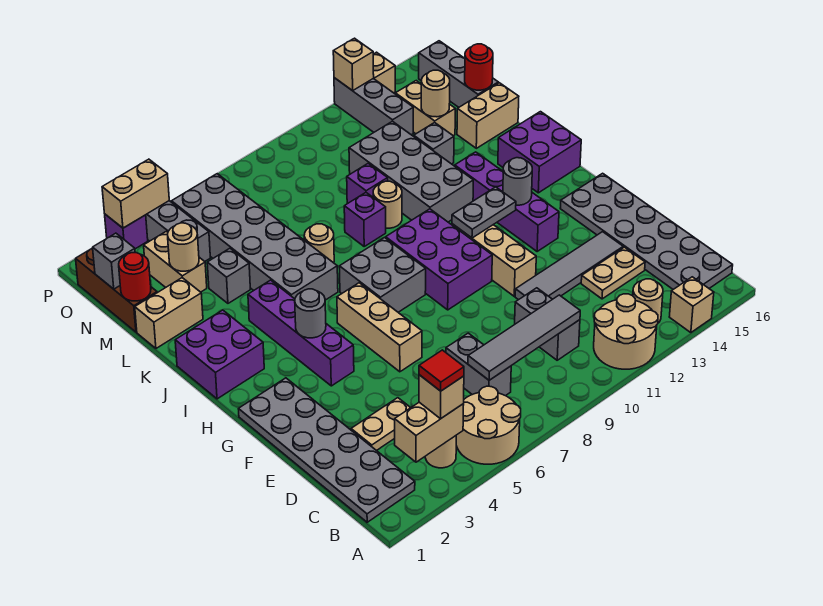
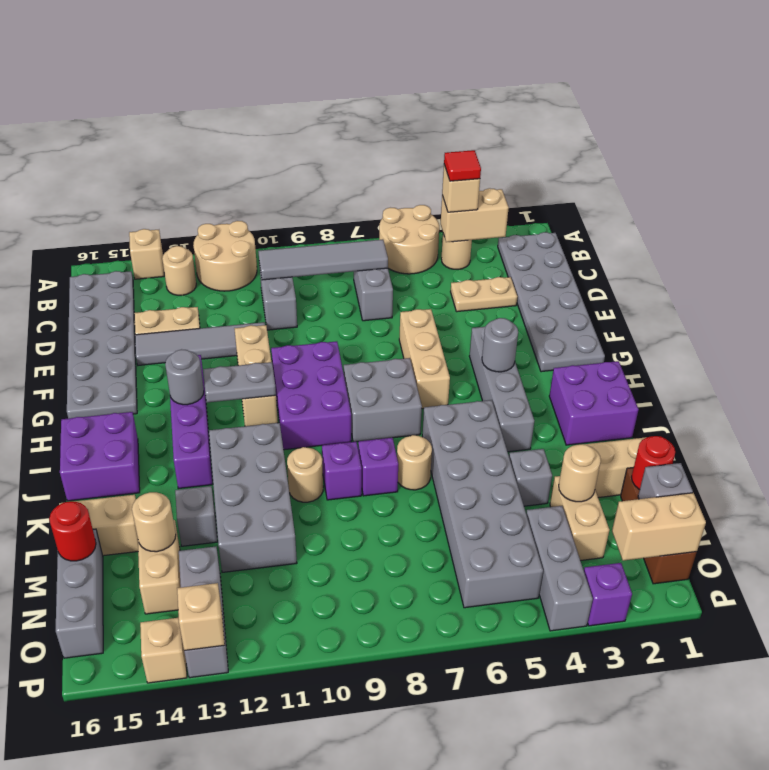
purple brick G4:J4 level 1 -> grey brick G4:J4 level 1
purple brick L10 level 1 -> purple brick K8 level 1
tan brick P3:P4 level 2 -> tan brick O1:O2 level 2

